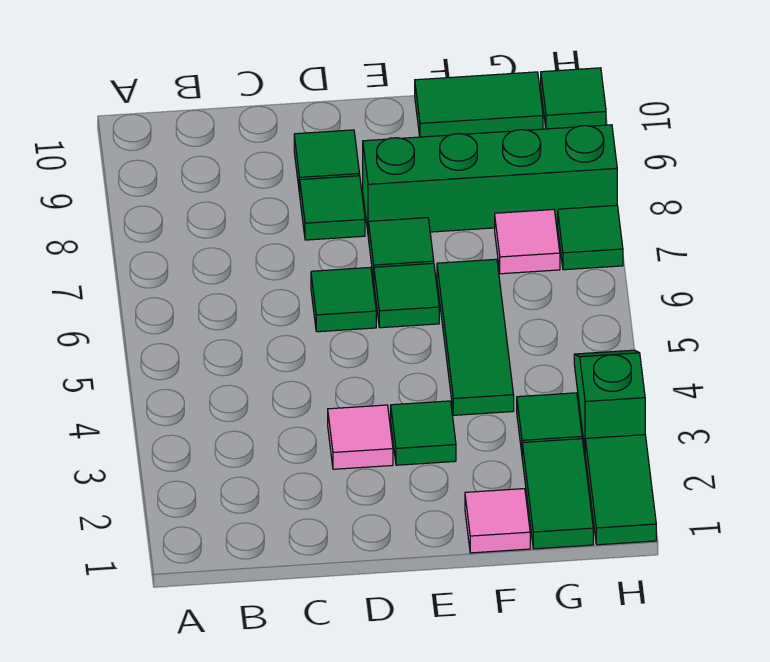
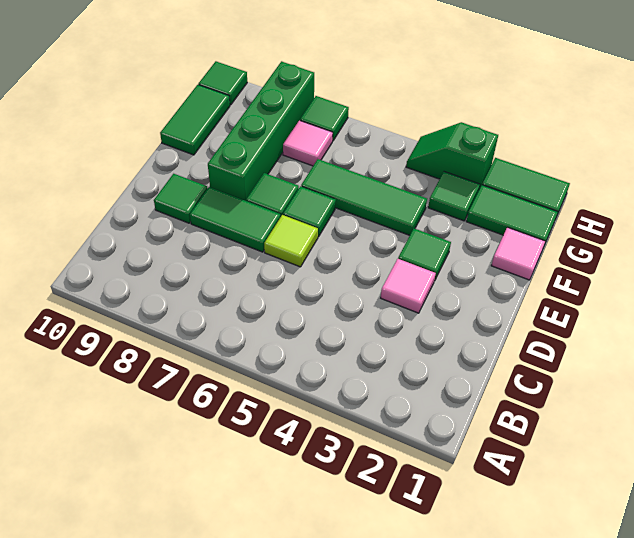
green tile D6 level 1 -> lime tile D6 level 1
green tile D8 level 1 -> green tile D7:D8 level 1

